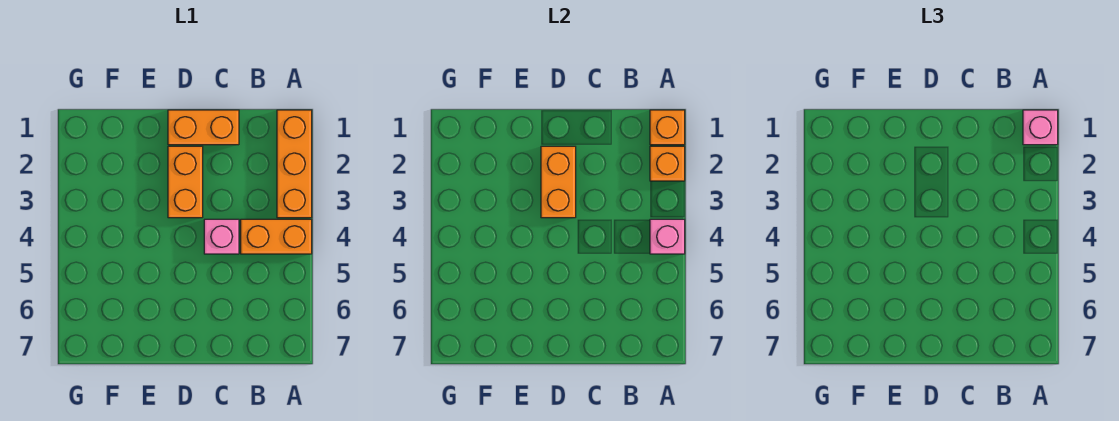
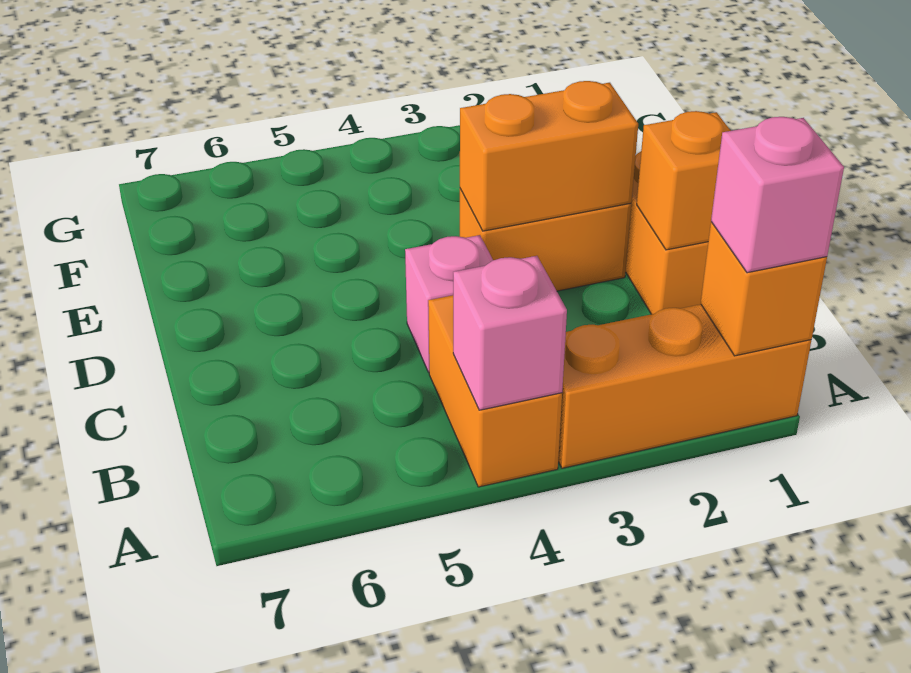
orange brick A2 level 2 -> orange brick C1 level 2

